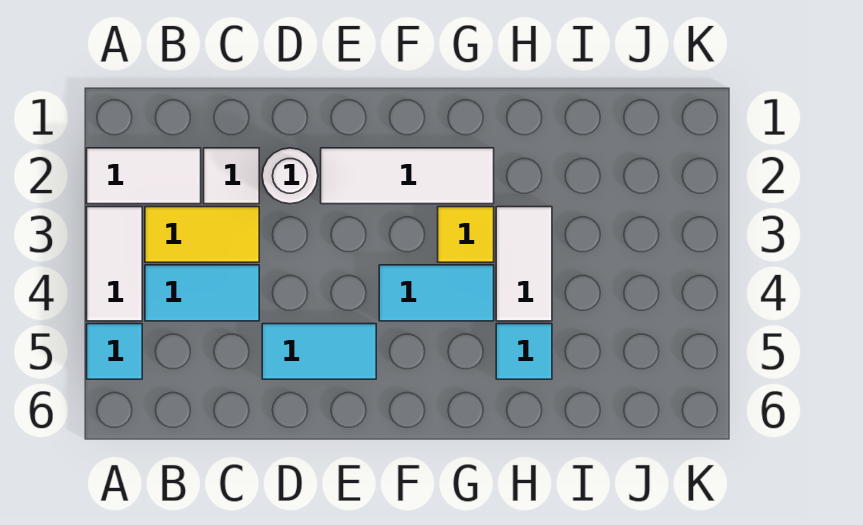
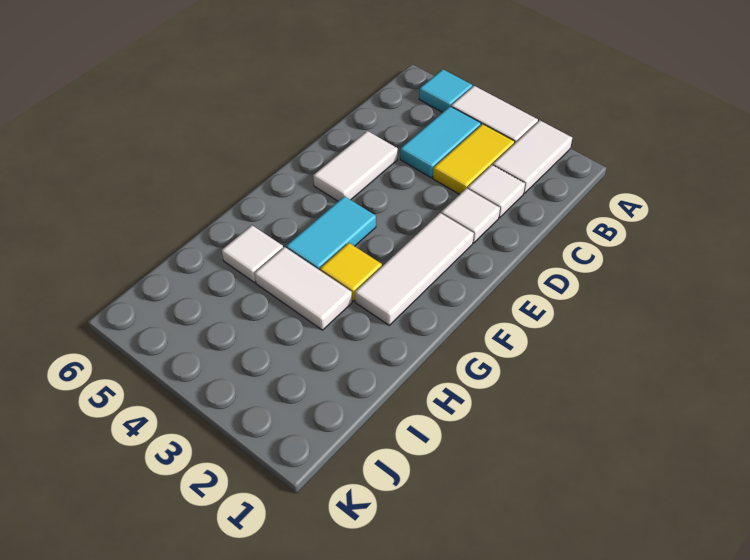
white round brick D2 level 1 -> white tile D2 level 1
cyan tile D5:E5 level 1 -> white tile D5:E5 level 1
cyan tile H5 level 1 -> white tile H5 level 1

